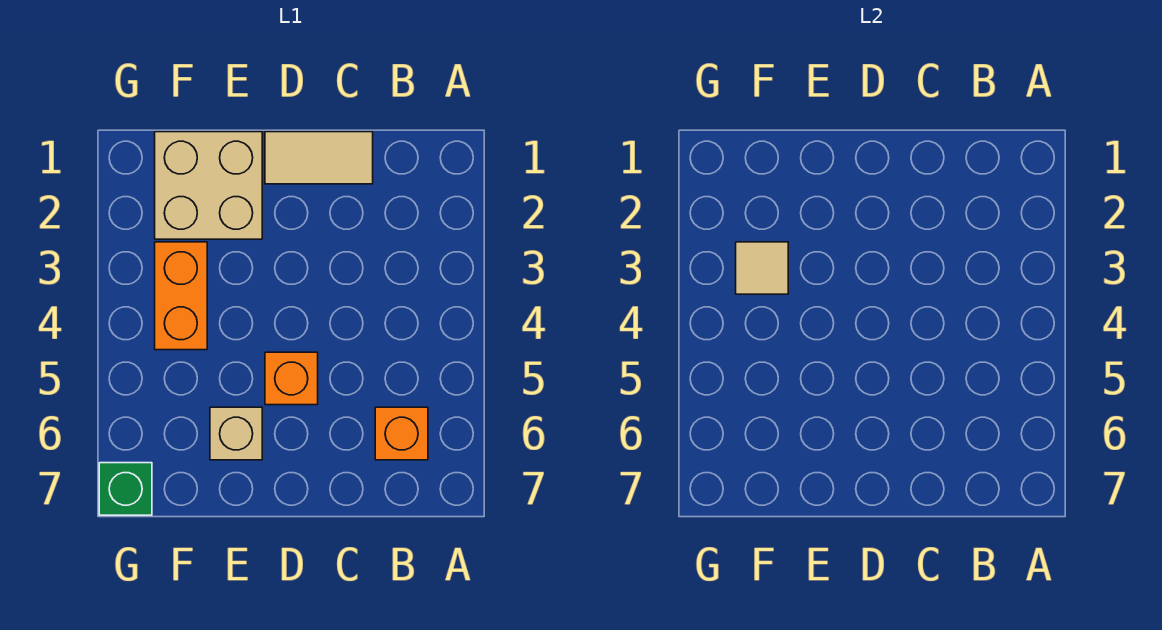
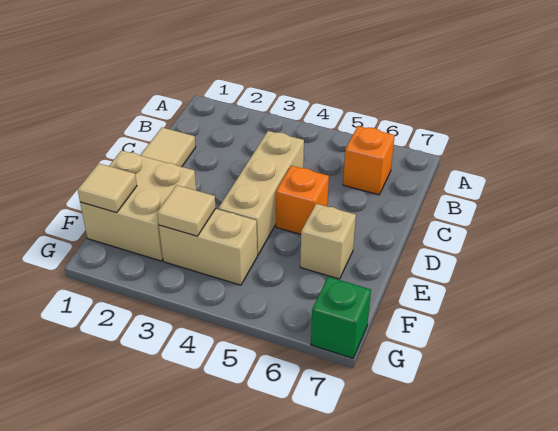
none -> tan brick C4:E4 level 1
none -> tan tile F1 level 2
orange brick F3:F4 level 1 -> tan brick F3:F4 level 1

